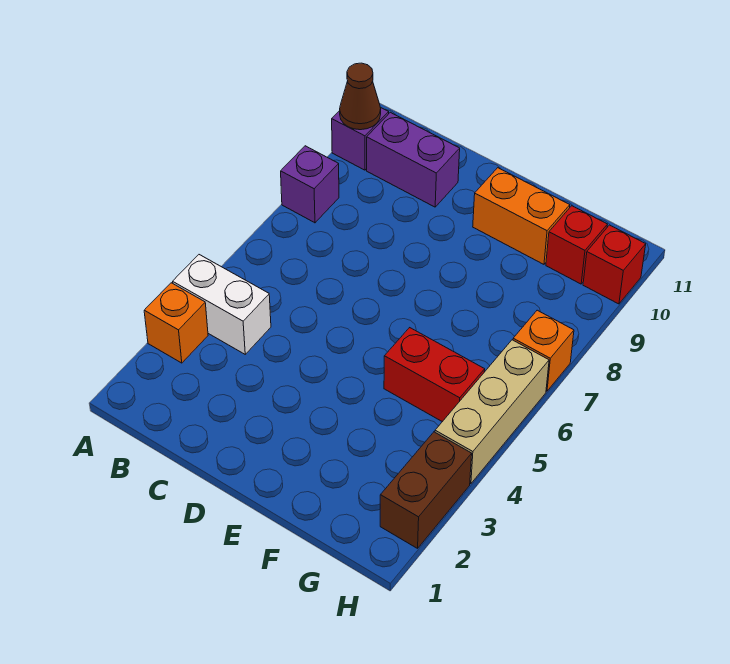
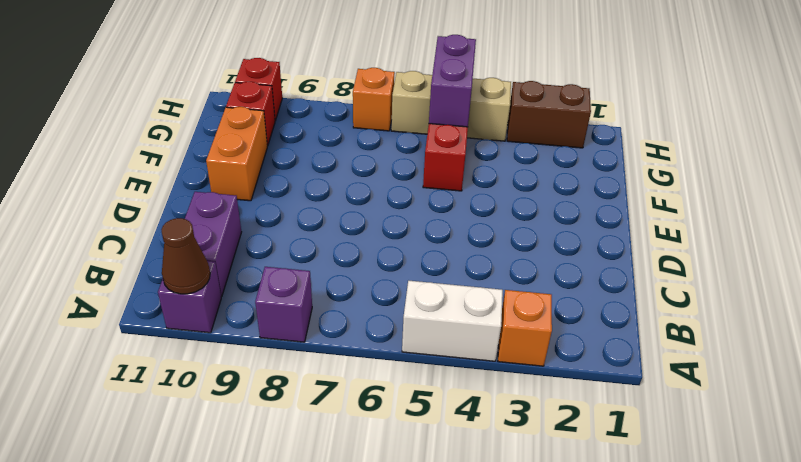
white brick A4:B4 level 1 -> white brick A4:A5 level 1
none -> purple brick G5:H5 level 2

